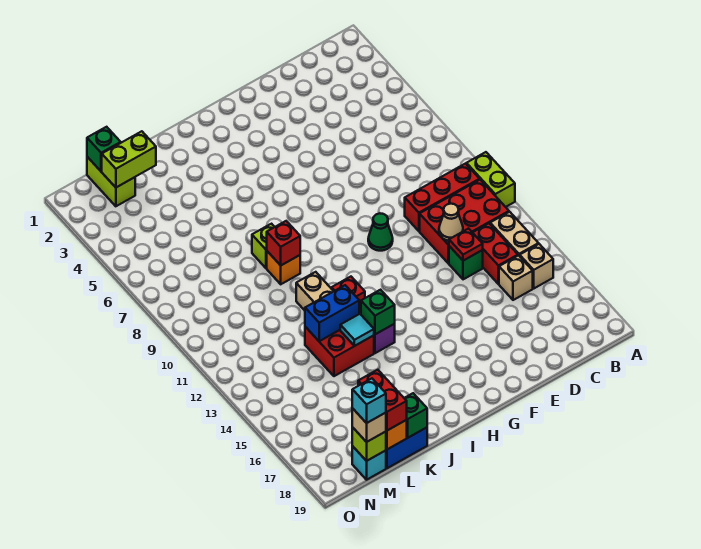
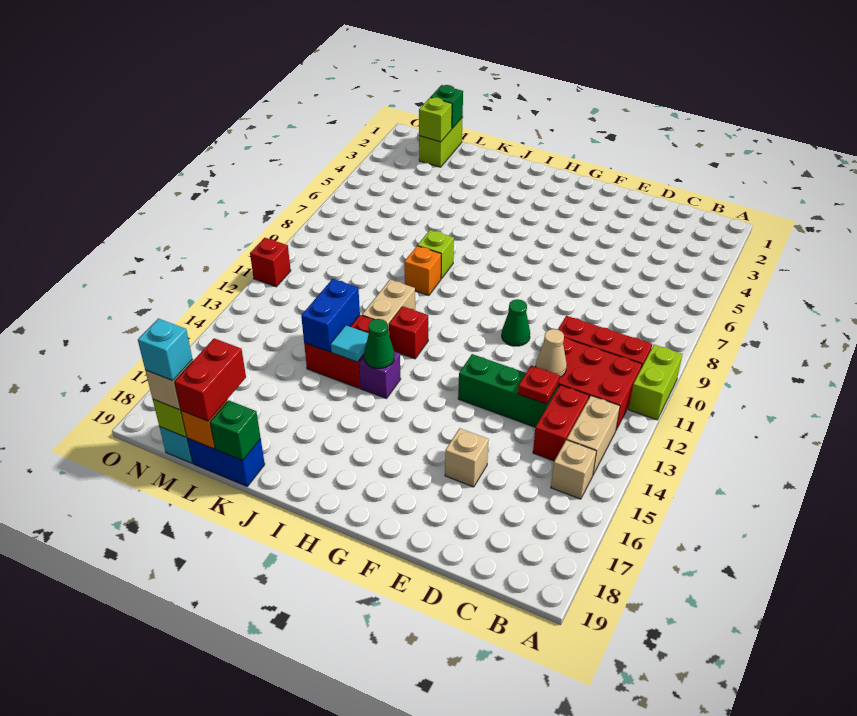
tan brick C15 level 1 -> tan brick E16 level 1
green brick D13 level 1 -> green brick D13:F13 level 1
green brick I14 level 2 -> green cone I14 level 2
red brick J9 level 2 -> red brick O11 level 1
blue brick J13:K13 level 2 -> blue brick K13:K14 level 2
lime brick L2:M2 level 2 -> lime brick M2 level 2

